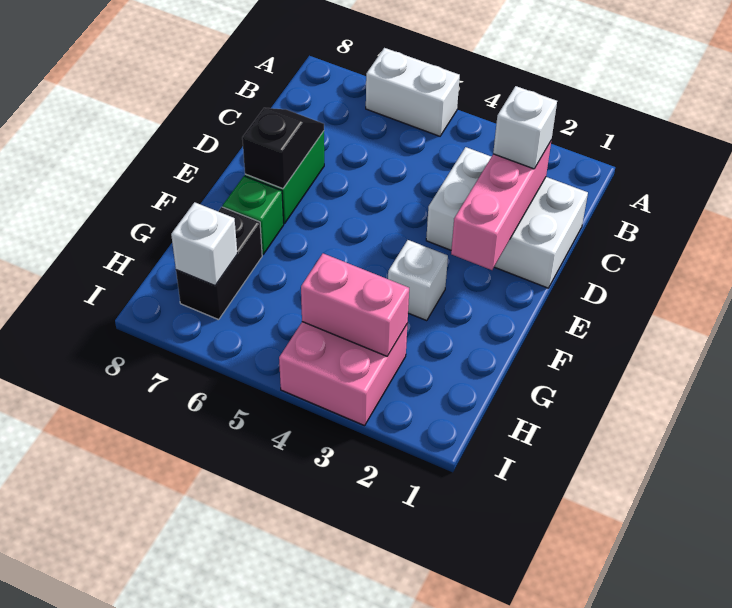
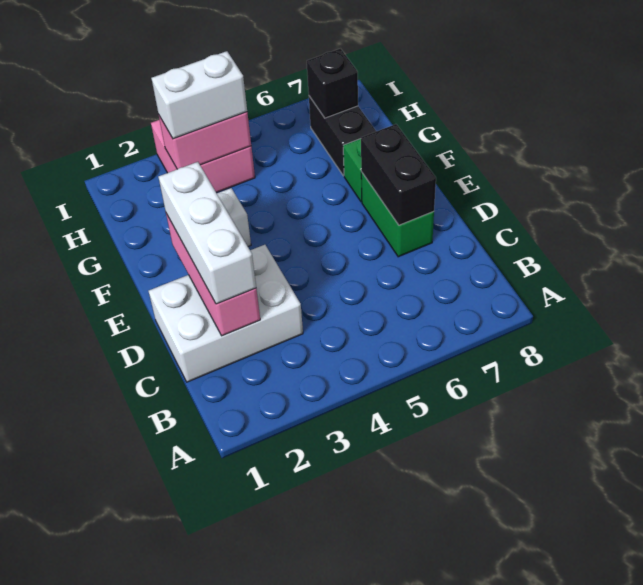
white brick A5:A6 level 1 -> white brick H3:H4 level 3
white brick C2 level 3 -> white brick C2:E2 level 3
black slope D7:E7 level 2 top E -> black brick D7:E7 level 2
white brick H7 level 2 -> black brick H7 level 2

